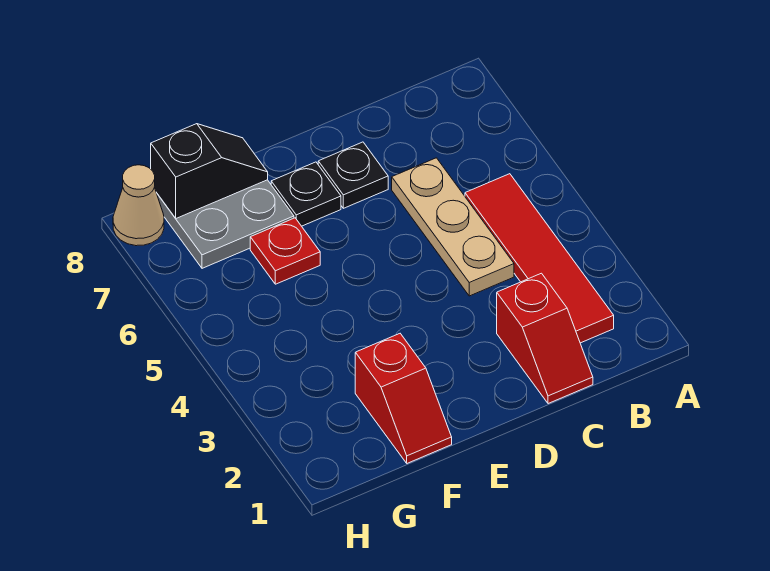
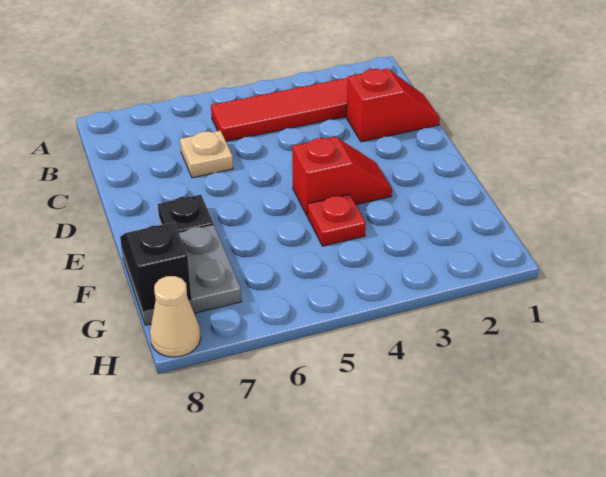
tan plate C4:C6 level 1 -> tan plate C6 level 1
black plate D7 level 1 -> none
red slope F1:F2 level 1 top 2 -> red slope E3:E4 level 1 top 4
red plate F6 level 1 -> red plate F4 level 1

